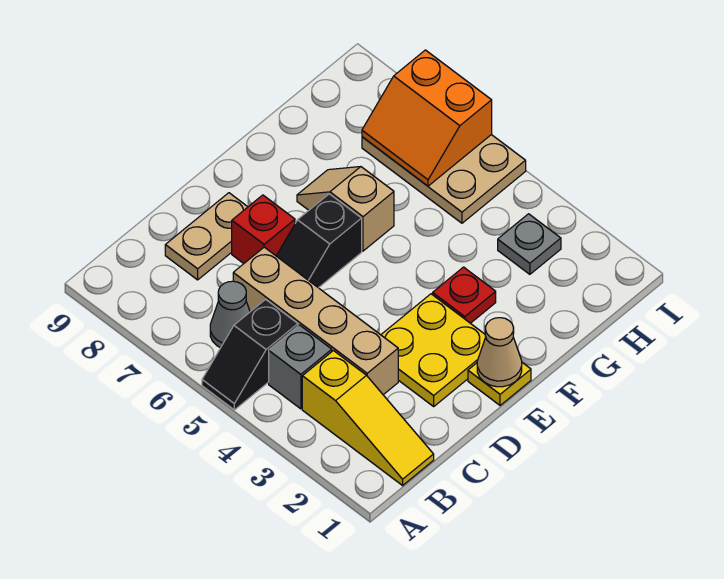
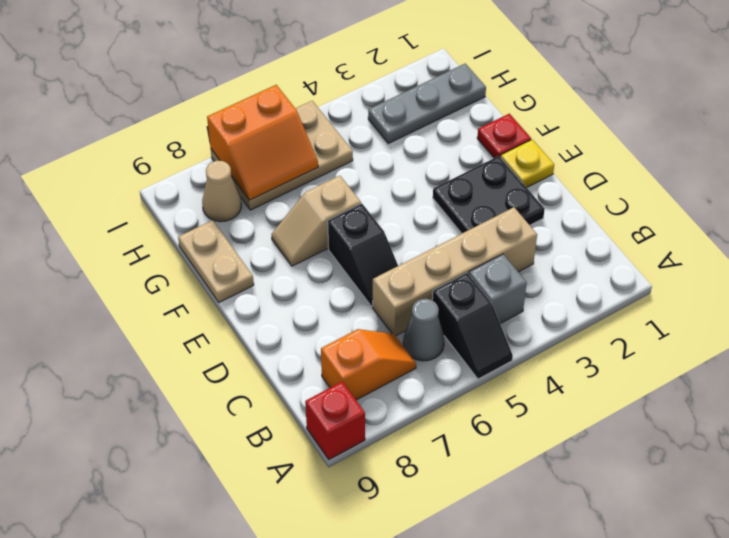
yellow slope B1:B3 level 1 top 3 -> none
none -> orange slope B7:B8 level 1 top 8
tan plate C8:D8 level 1 -> tan plate F9:G9 level 1
yellow plate D2:E3 level 1 -> black plate D2:E3 level 1
red brick D7 level 1 -> red brick A9 level 1
tan cone E1 level 2 -> tan cone H8 level 1
red plate F3 level 1 -> red plate F1 level 1
grey plate H3 level 1 -> grey plate H1:H3 level 1

